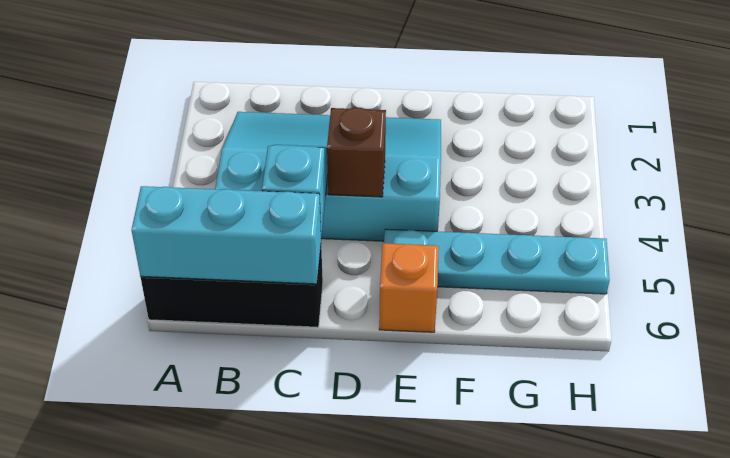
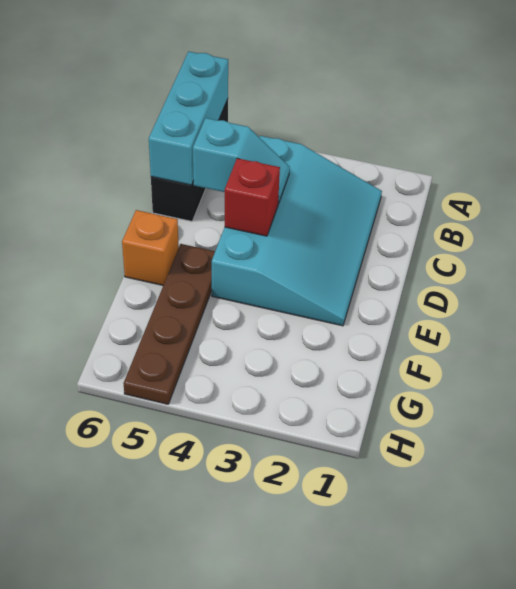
brown brick D4 level 2 -> red brick D4 level 2
cyan plate E5:H5 level 1 -> brown plate E5:H5 level 1

